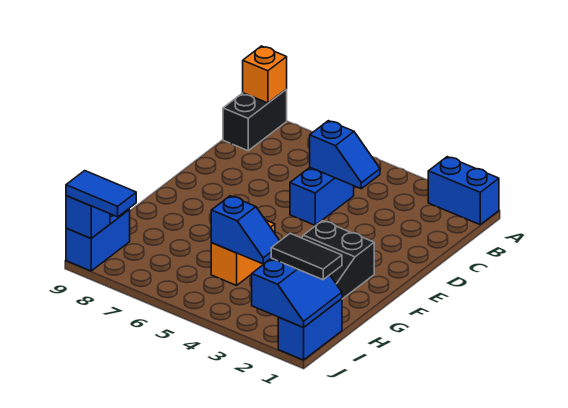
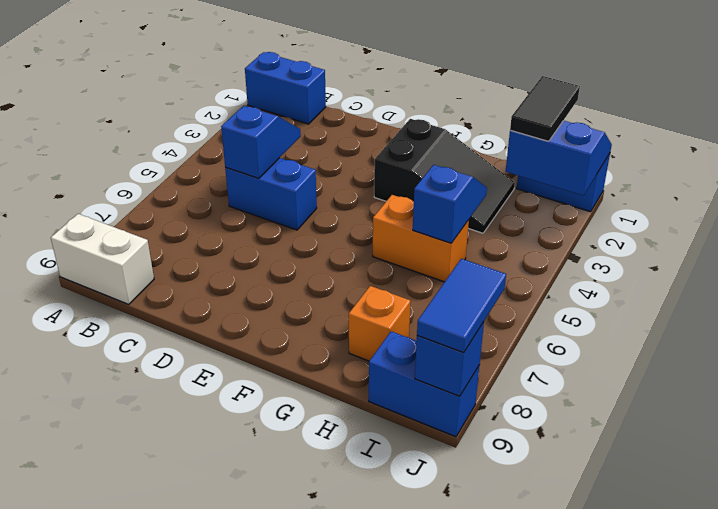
blue brick A1:A2 level 1 -> blue brick A1:B1 level 1
black brick A9:B9 level 1 -> white brick A9:B9 level 1
orange brick A9 level 2 -> orange brick H8 level 1

